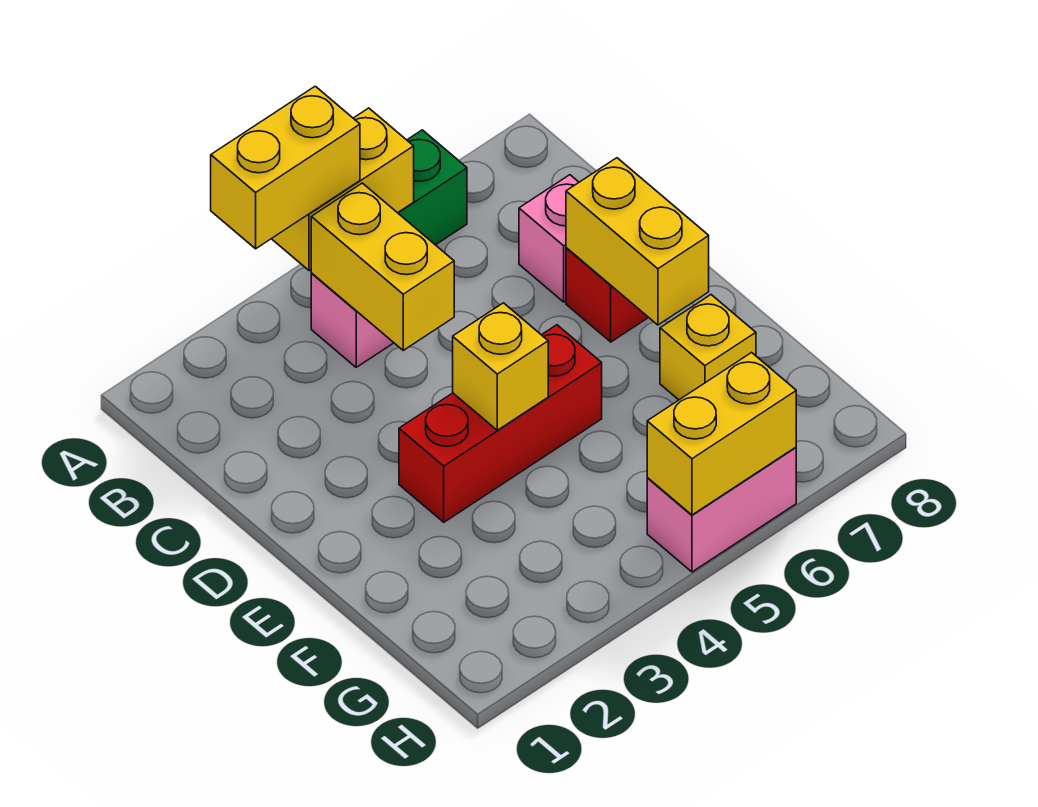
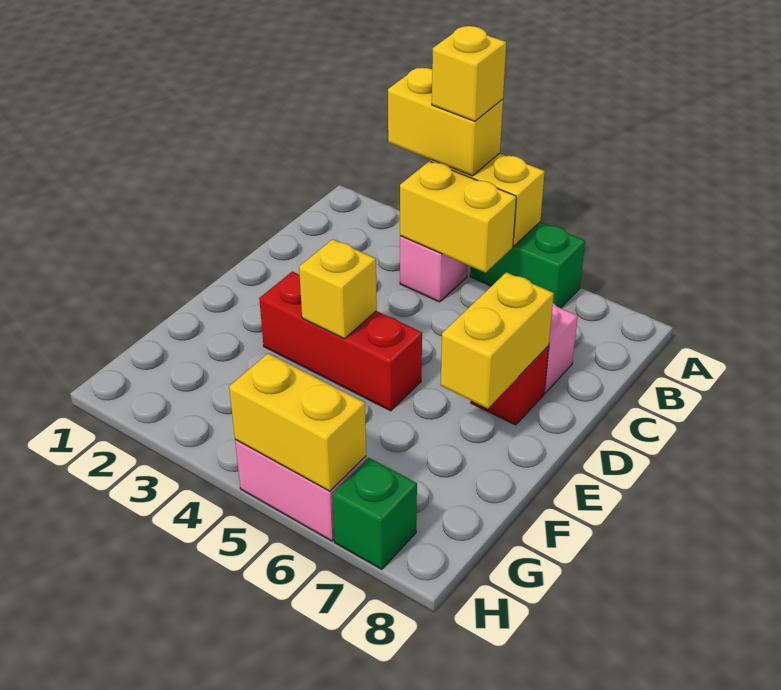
yellow brick B4:C4 level 2 -> yellow brick B4:B5 level 2
yellow brick F7 level 1 -> yellow brick A4 level 4
none -> green brick H7 level 1

